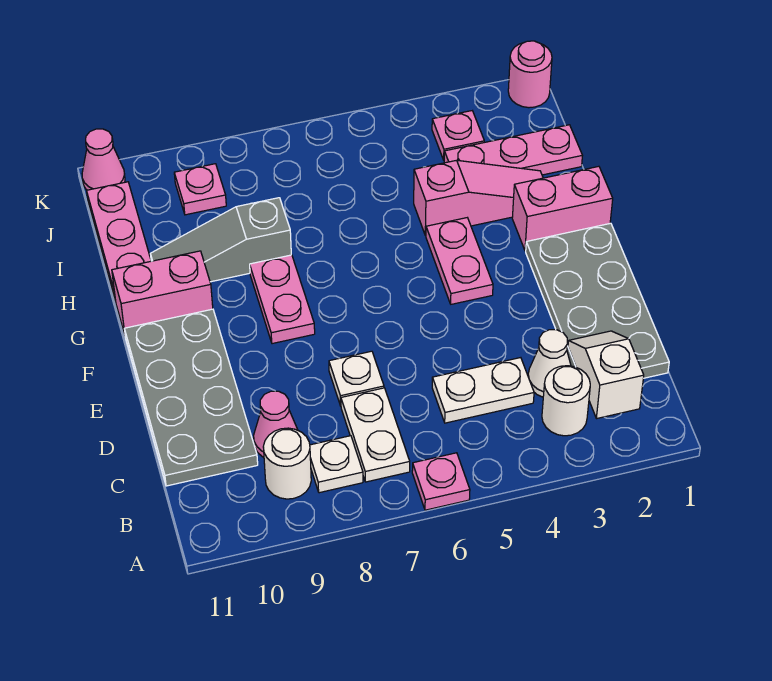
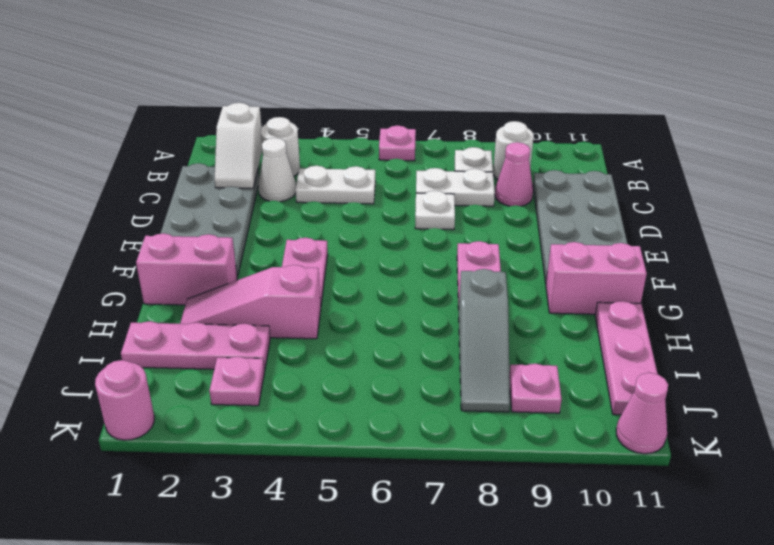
white plate B7:C7 level 1 -> white plate C7:C8 level 1
grey slope H8:H10 level 1 top 8 -> grey slope H8:J8 level 1 top H

